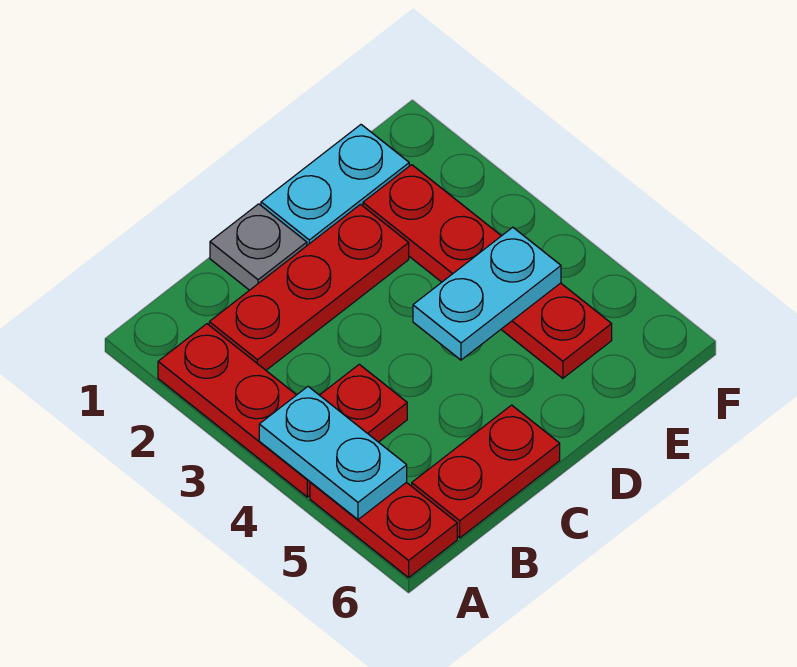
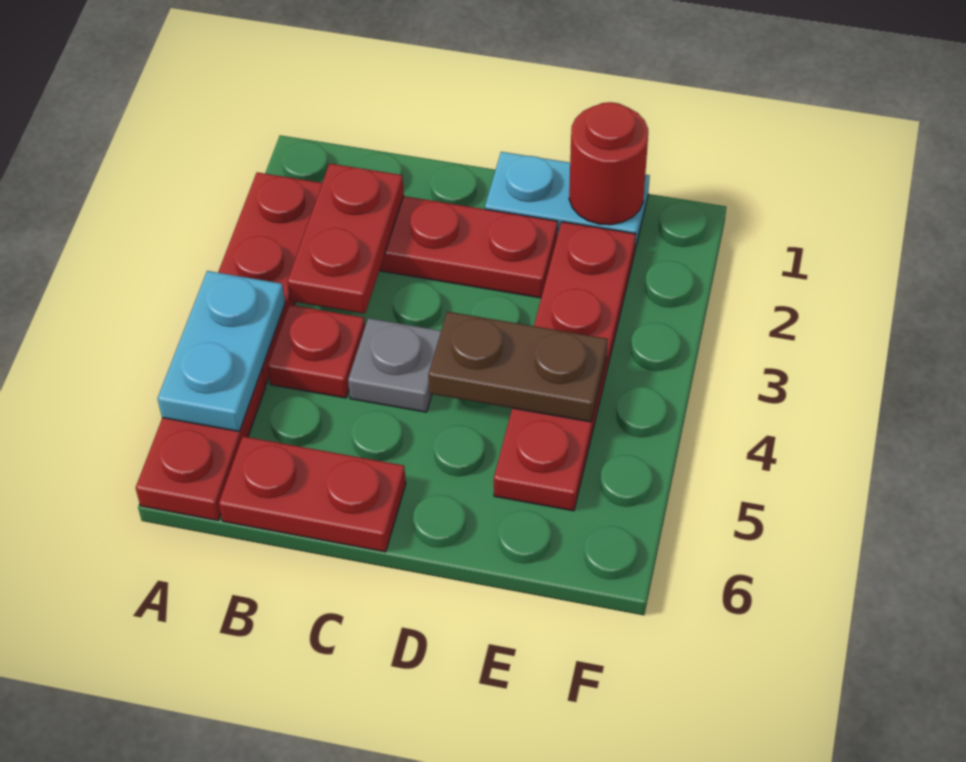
none -> red plate B2:B3 level 2
grey plate C1 level 1 -> grey plate C4 level 1
cyan plate D4:E4 level 2 -> brown plate D4:E4 level 2
none -> red round brick E1 level 2

